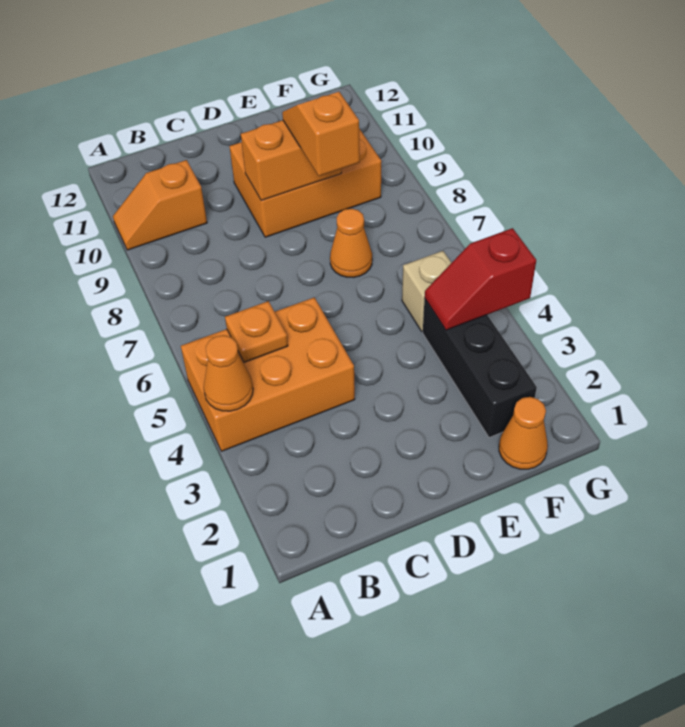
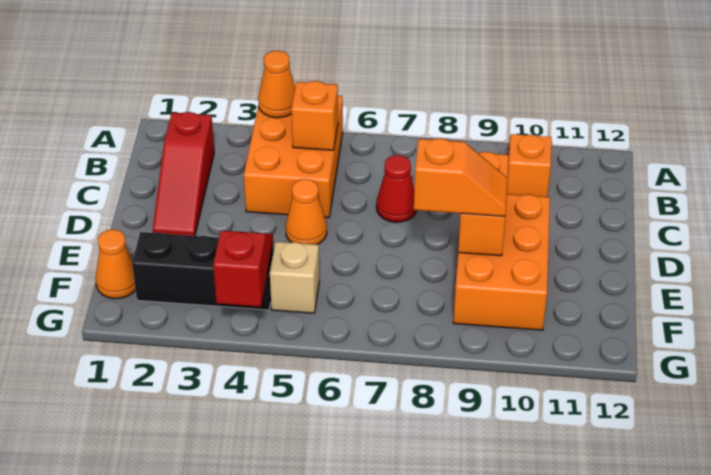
none -> red slope B2:D2 level 1 top B
orange plate B5 level 2 -> orange brick B5 level 2
none -> red cone C7 level 1
orange cone E7 level 1 -> orange cone D5 level 1

